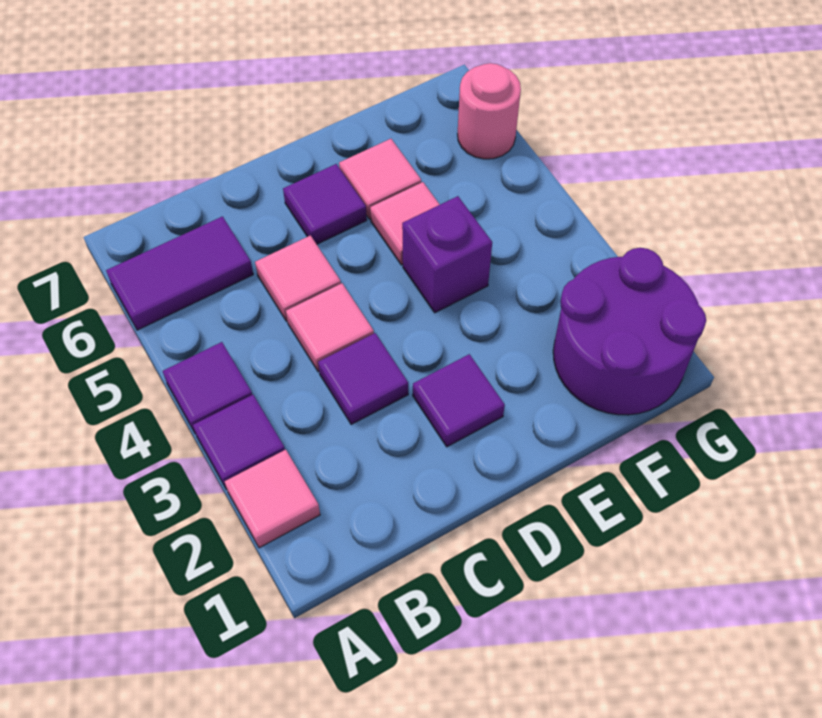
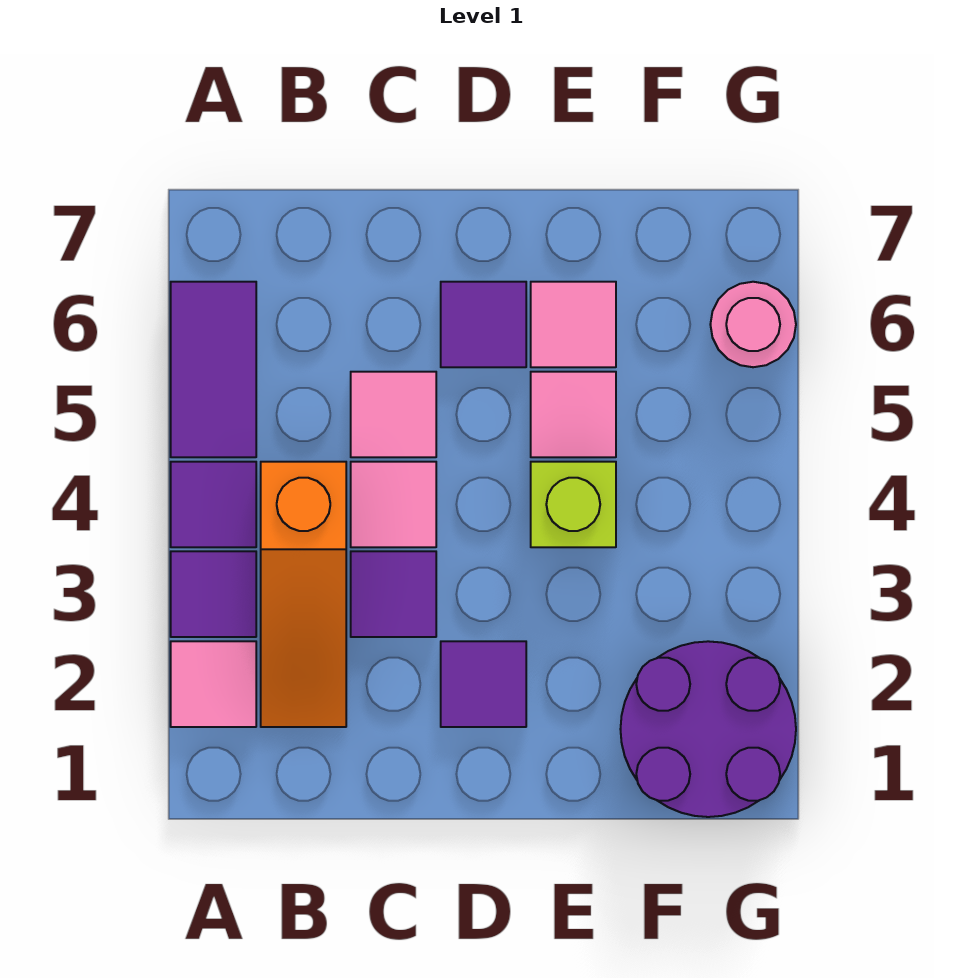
purple tile A6:B6 level 1 -> purple tile A5:A6 level 1
none -> orange slope B2:B4 level 1 top 4
purple brick E4 level 1 -> lime brick E4 level 1

